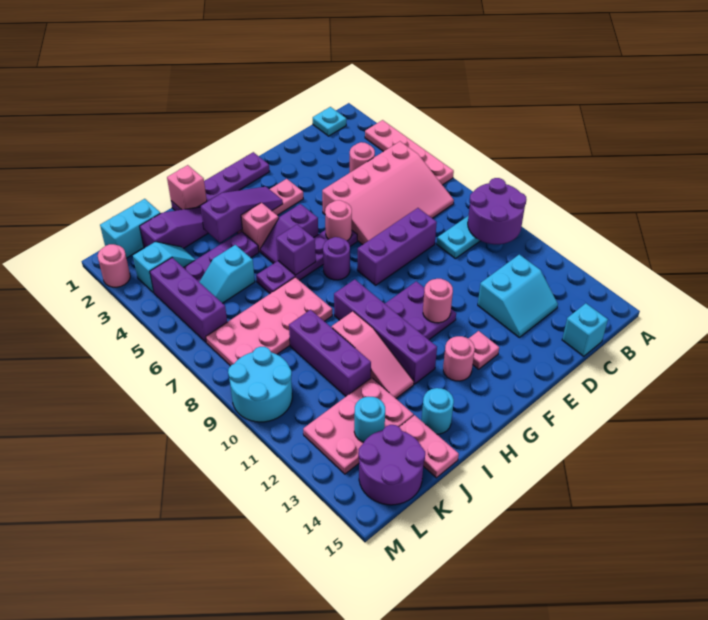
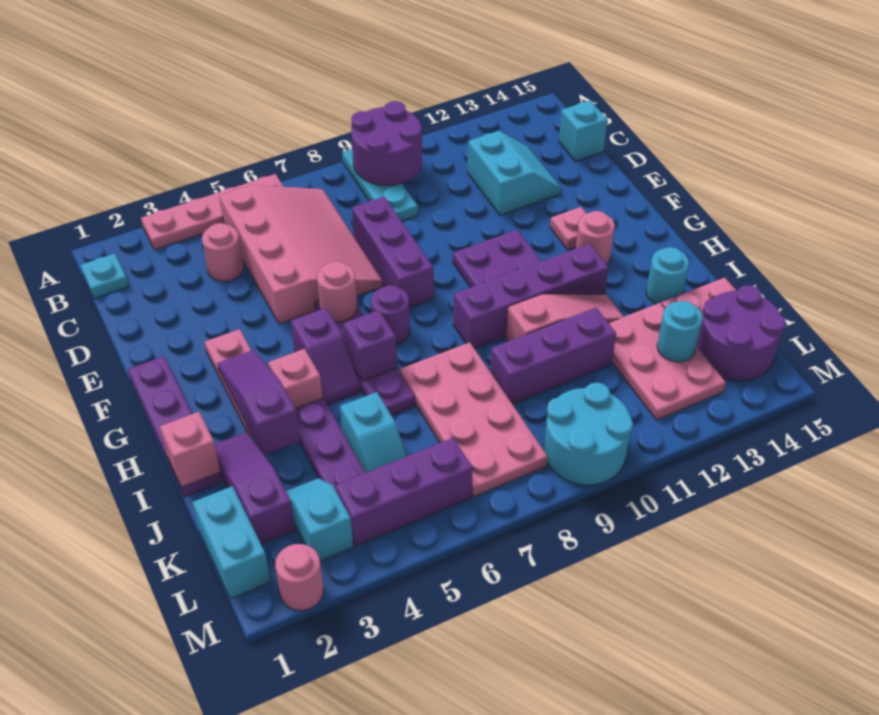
pink round brick F11 level 2 -> none

